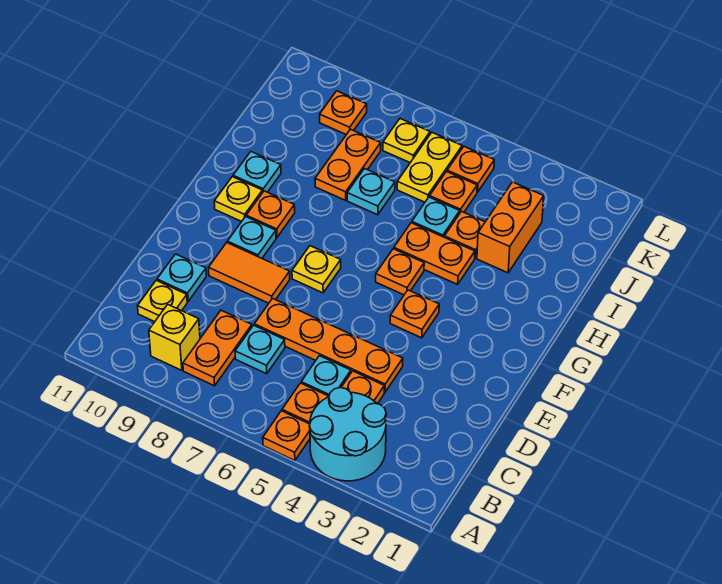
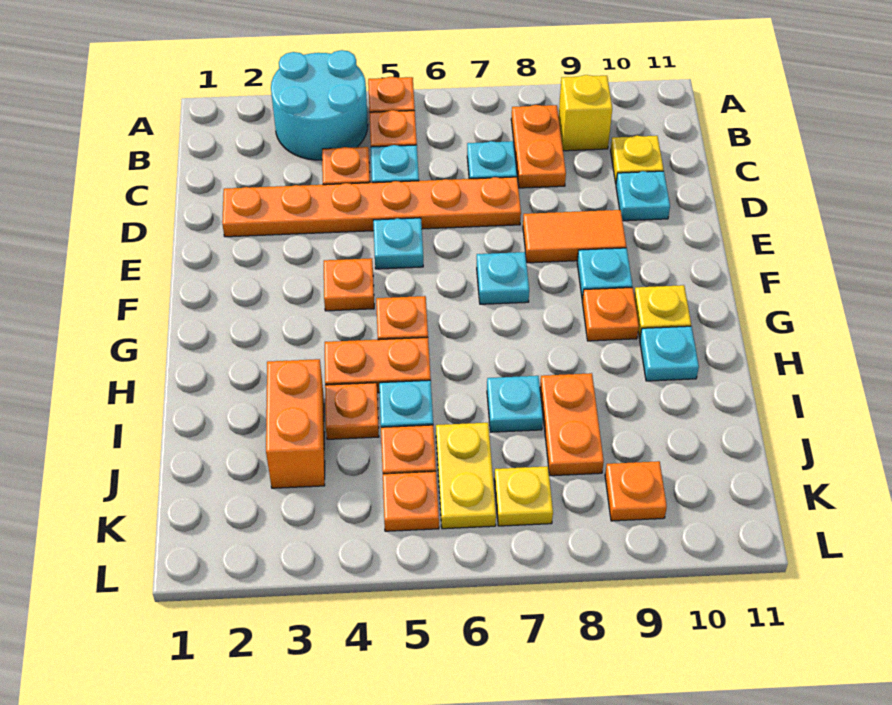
orange plate D4:D7 level 1 -> orange plate D2:D7 level 1
none -> cyan plate E5 level 1
yellow plate F7 level 1 -> cyan plate F7 level 1

